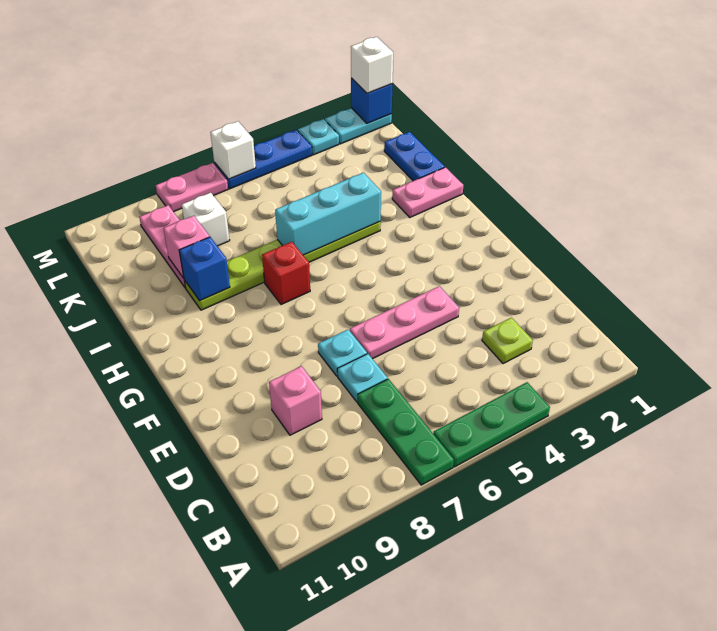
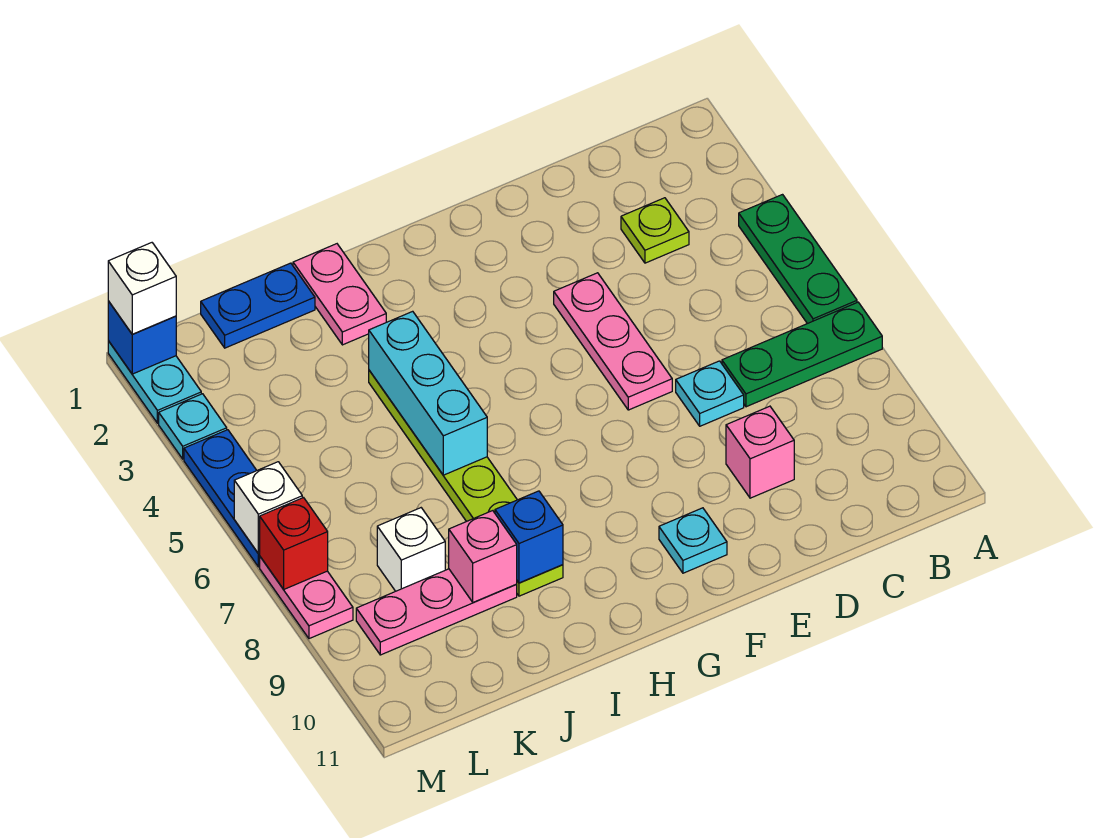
cyan plate E7 level 1 -> cyan plate F10 level 1
red brick H7 level 1 -> red brick M7 level 2

